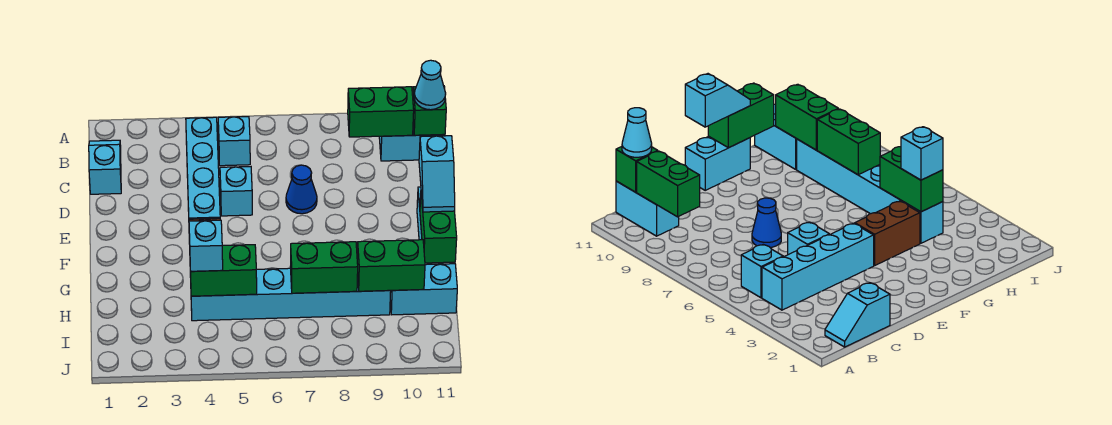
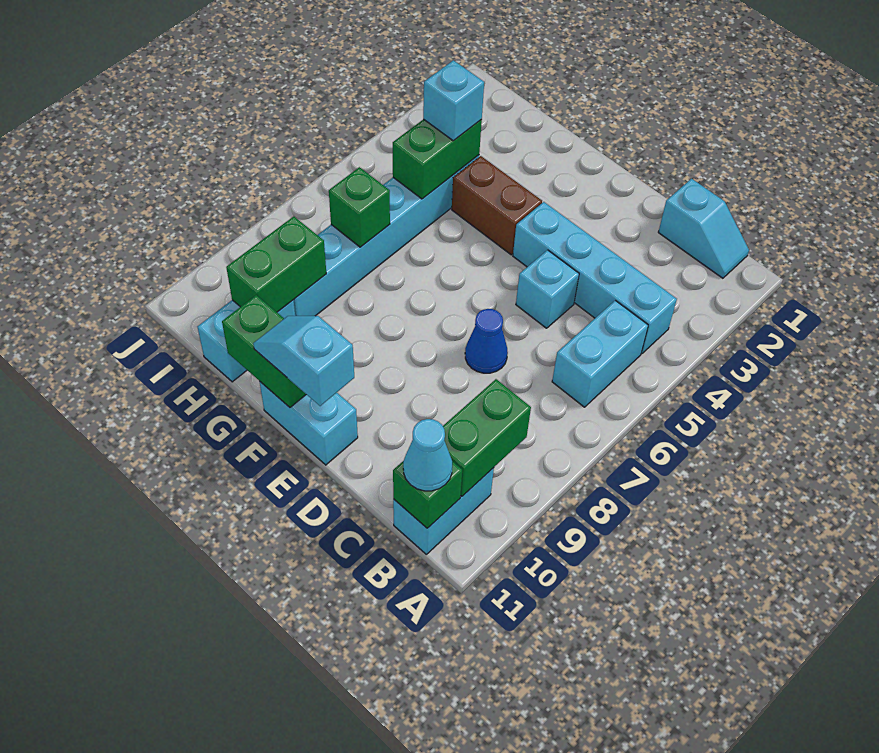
cyan brick B5 level 1 -> cyan brick B5:B6 level 1
green brick H7:H8 level 2 -> green brick H7 level 2

